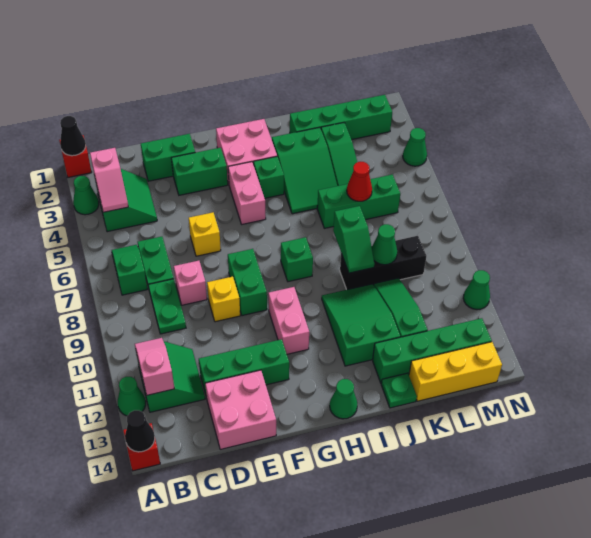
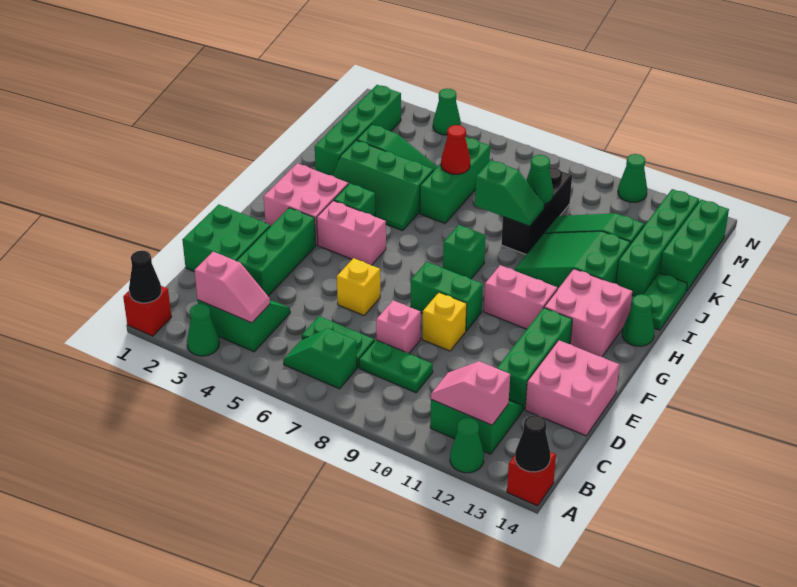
green brick D2:E2 level 1 -> green brick D1:E2 level 1
green brick E3:F3 level 1 -> green brick D3:F3 level 1
none -> pink brick G12:H13 level 1
green slope I3:J5 level 1 top 3 -> green slope I3:J5 level 1 top J
green plate J14 level 1 -> green plate I14:J14 level 1
yellow brick K14:M14 level 1 -> green brick K14:M14 level 1

